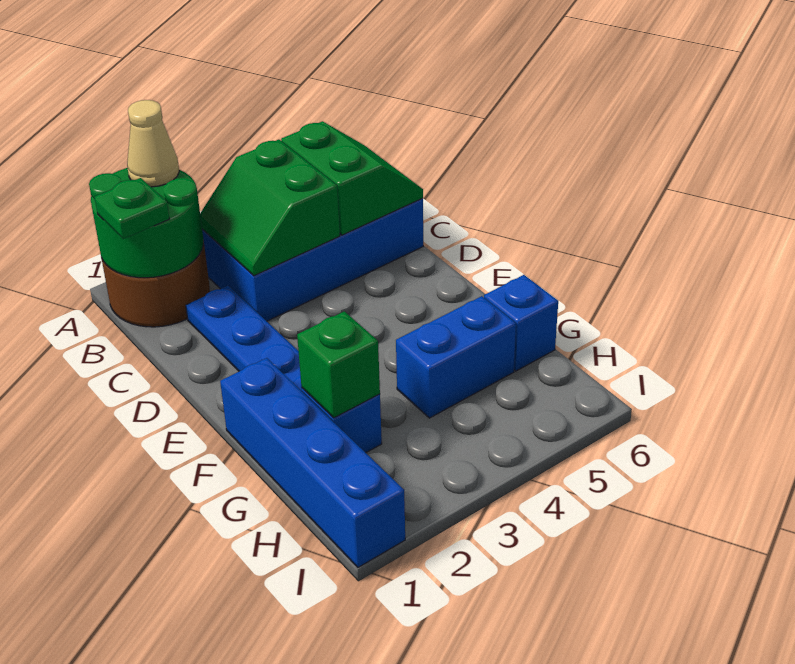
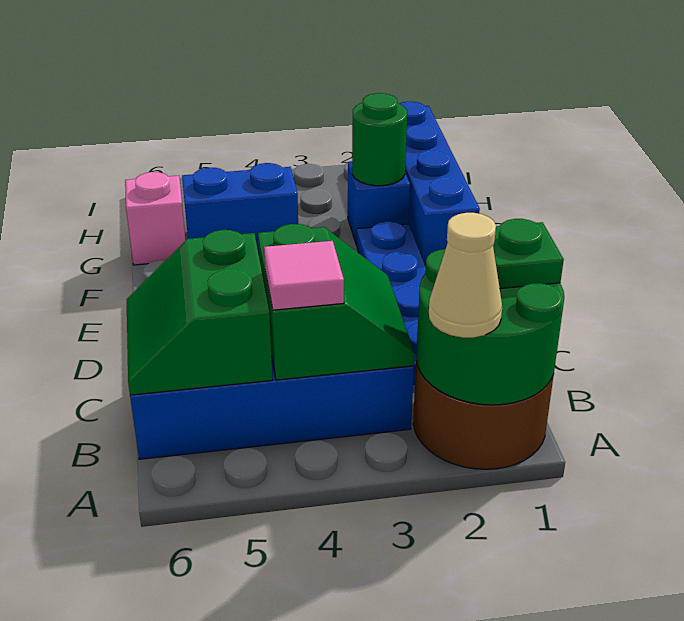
none -> pink tile B4 level 3
green brick G2 level 2 -> green round brick G2 level 2
blue brick G6 level 1 -> pink brick G6 level 1

